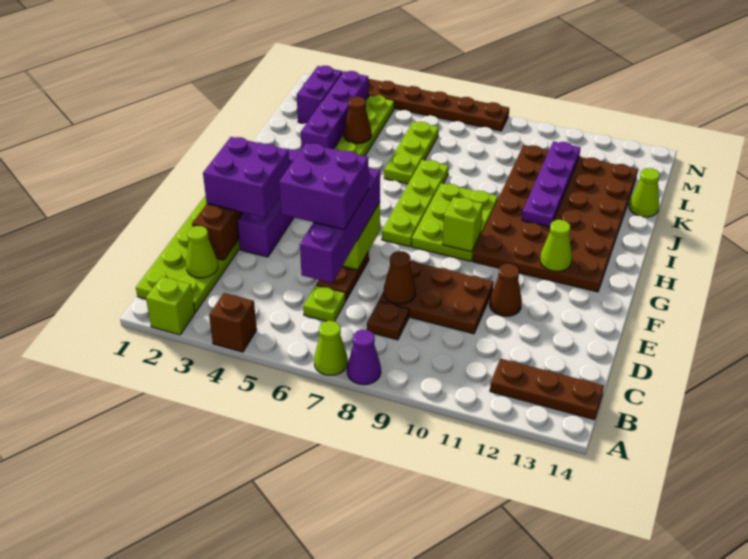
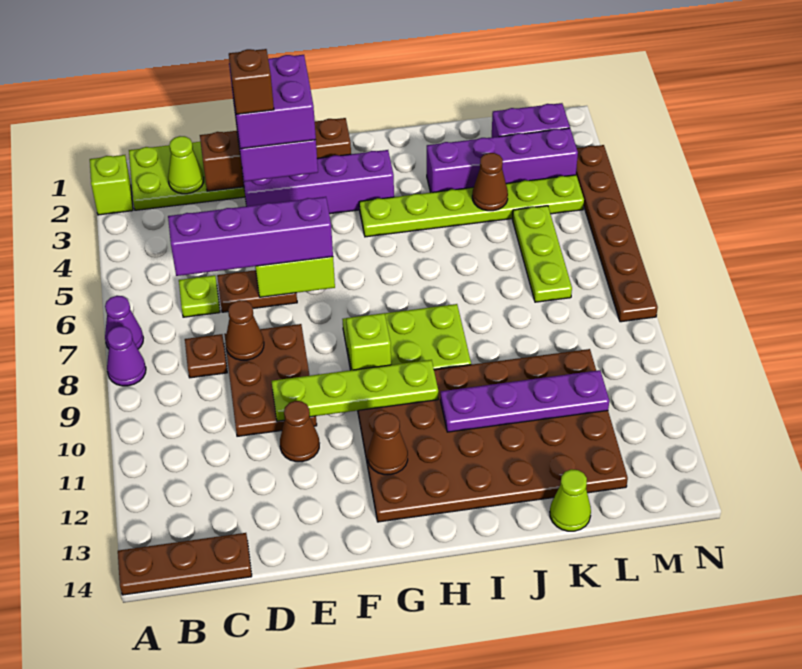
brown brick A4 level 1 -> brown brick E3 level 5
lime cone A7 level 1 -> purple cone A7 level 1
brown plate B12:B14 level 1 -> brown plate A14:C14 level 1
purple brick D5:E6 level 4 -> purple brick E2:F3 level 4
lime plate G7:J7 level 1 -> lime plate E10:H10 level 2
lime cone G12 level 2 -> brown cone G12 level 2
lime plate J6:L6 level 1 -> lime plate L5:L7 level 1

